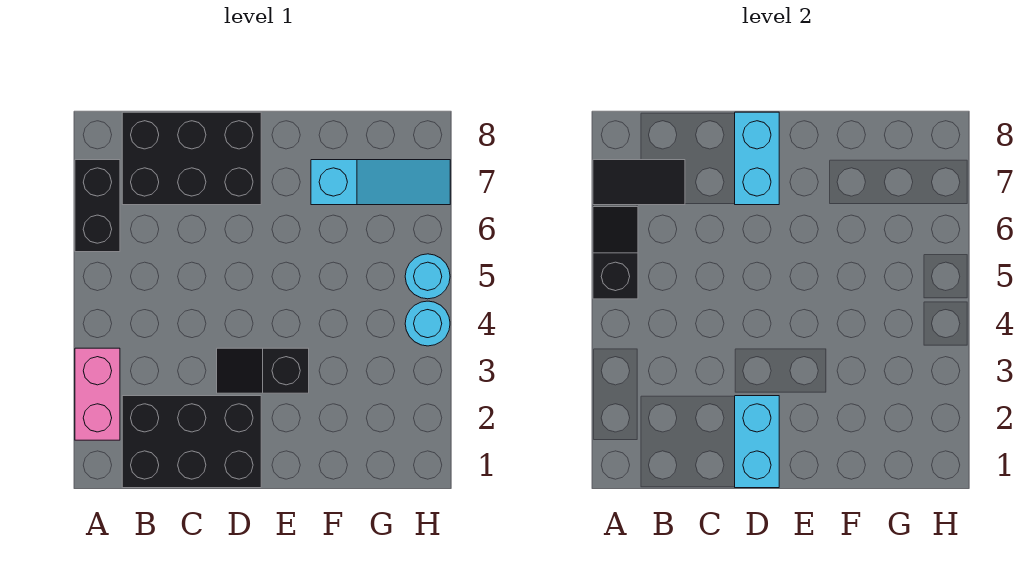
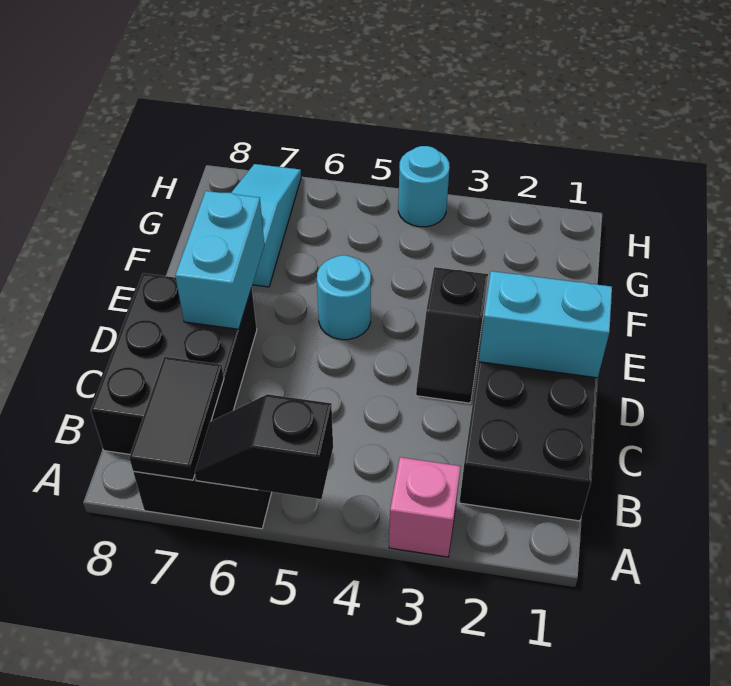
pink brick A2:A3 level 1 -> pink brick A3 level 1
cyan brick D7:D8 level 2 -> cyan brick D7:E7 level 2
cyan round brick H5 level 1 -> cyan round brick E5 level 1

